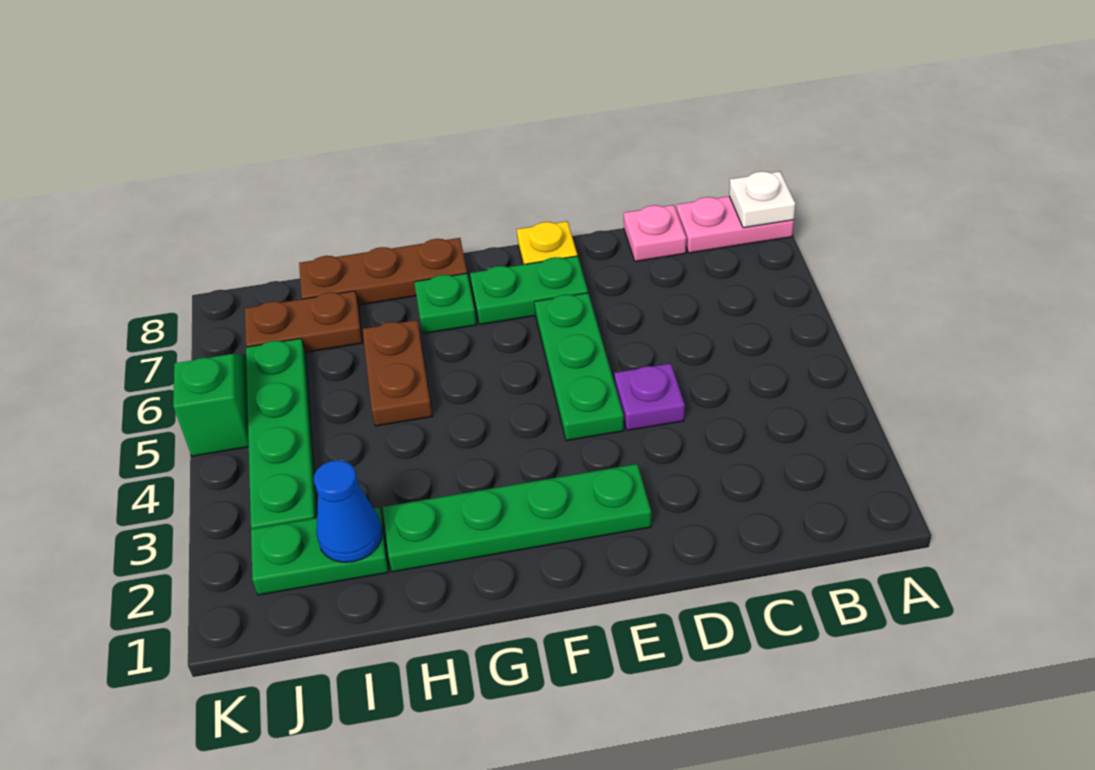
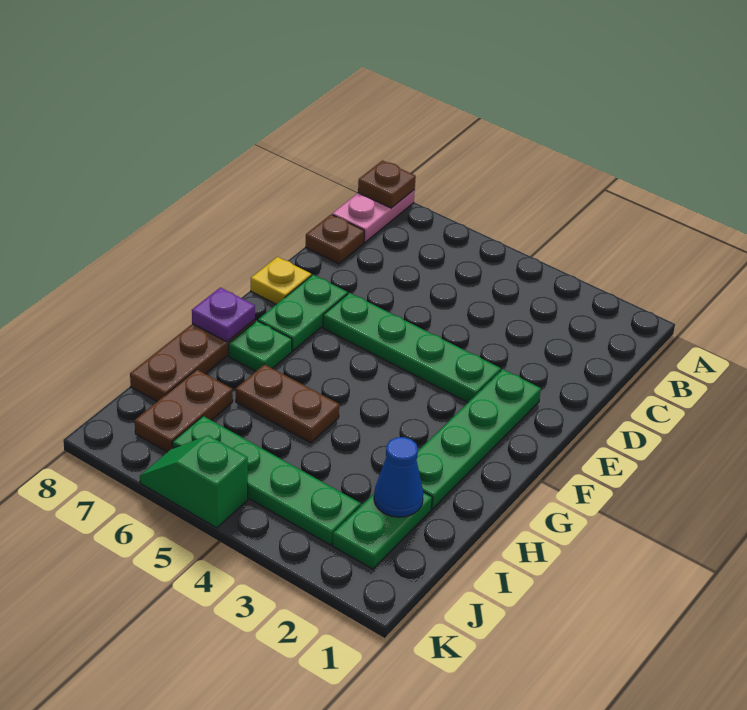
white plate A8 level 2 -> brown plate A8 level 2
pink plate C8 level 1 -> brown plate C8 level 1
purple plate D4 level 1 -> purple plate G8 level 2
green plate E4:E6 level 1 -> green plate E3:E6 level 1

